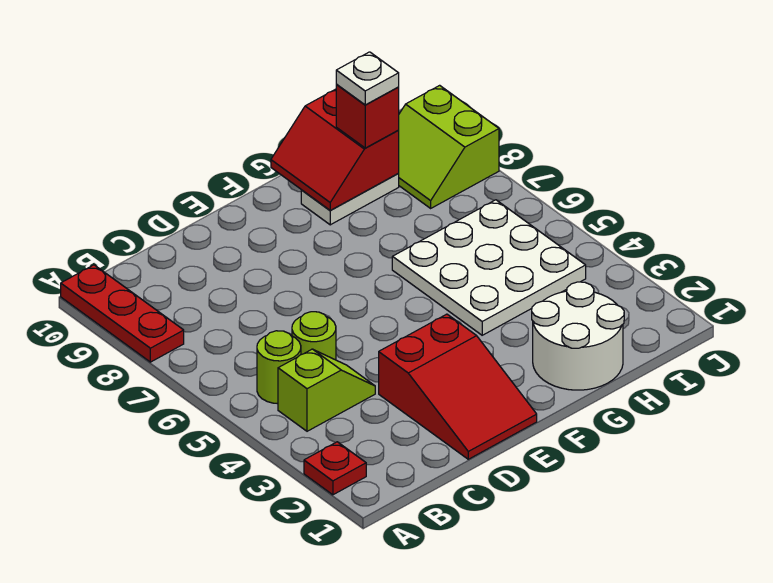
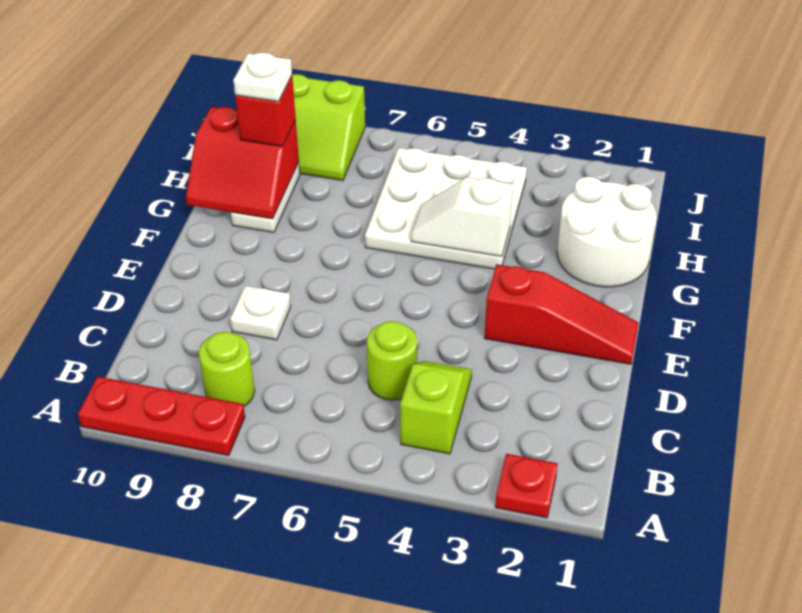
lime round brick B5 level 1 -> lime round brick B8 level 1
red slope D1:E3 level 1 top 3 -> red slope E1:E3 level 1 top 3
none -> white plate D8 level 1
none -> white slope G4:G5 level 2 top 4

